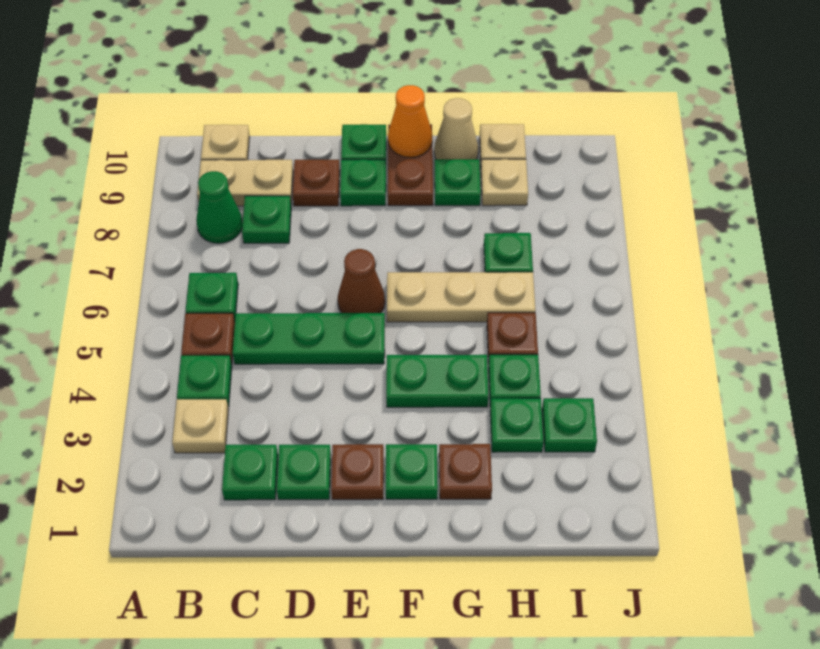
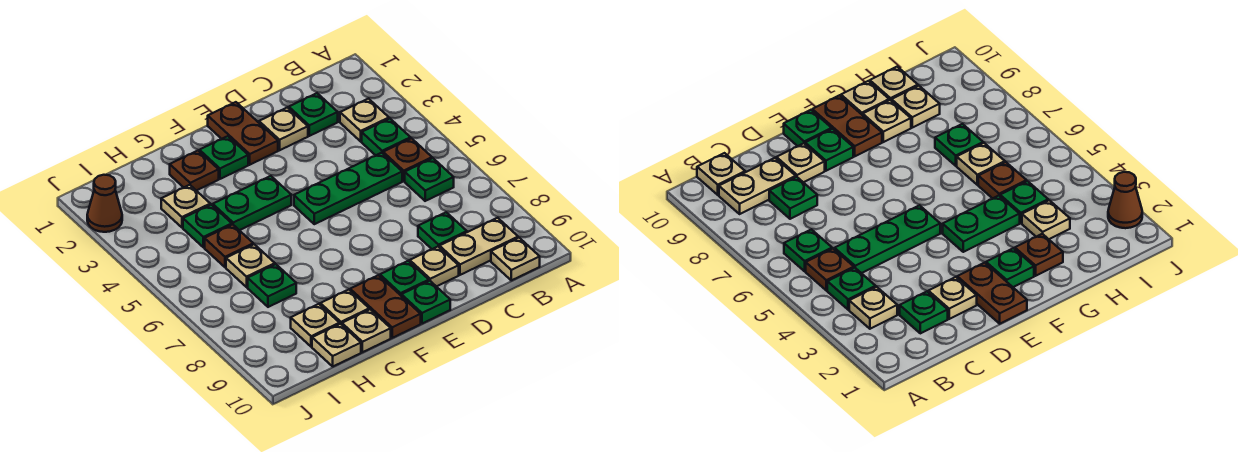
green cone B8 level 1 -> none
green plate D2 level 1 -> tan plate D2 level 1
brown plate D9 level 1 -> tan plate D9 level 1
brown plate E2 level 1 -> brown plate E1:E2 level 1
brown cone E6 level 1 -> brown cone J2 level 1
tan plate F6:H6 level 1 -> tan plate H6 level 1
orange cone F10 level 2 -> none
green plate G9 level 1 -> tan plate G9 level 1
tan cone G10 level 1 -> tan plate G10 level 1
green plate H3 level 1 -> tan plate H3 level 1
green plate I3 level 1 -> none

